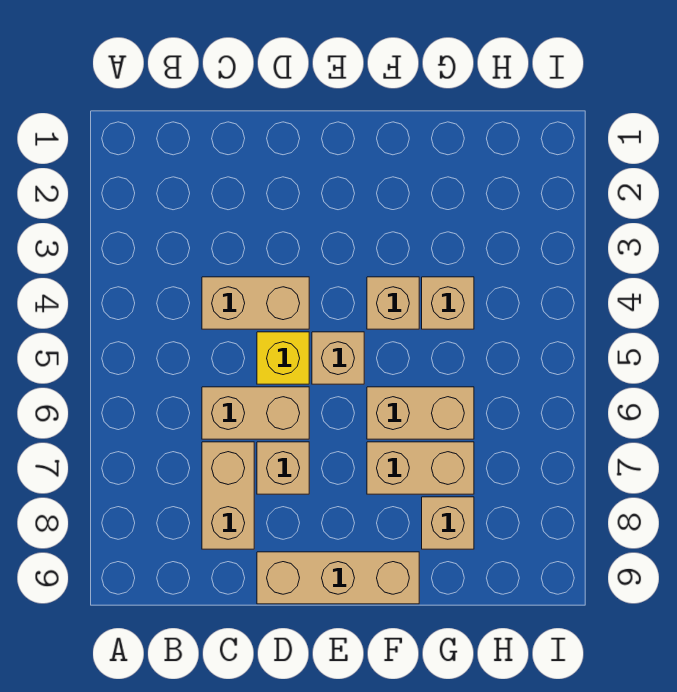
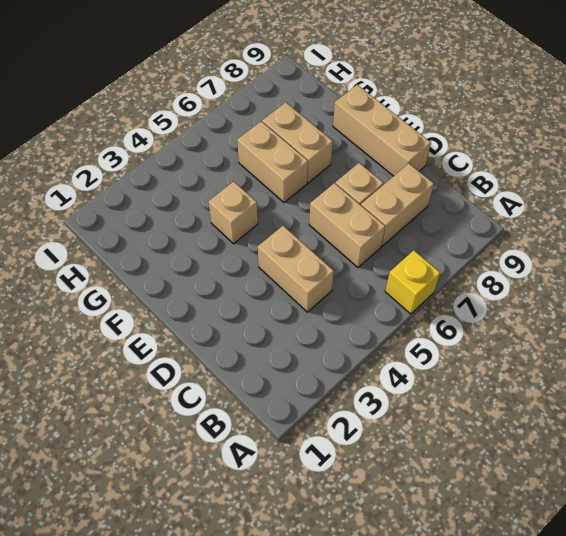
yellow brick D5 level 1 -> yellow brick A6 level 1
tan brick E5 level 1 -> none
tan brick G4 level 1 -> none
tan brick G8 level 1 -> none

